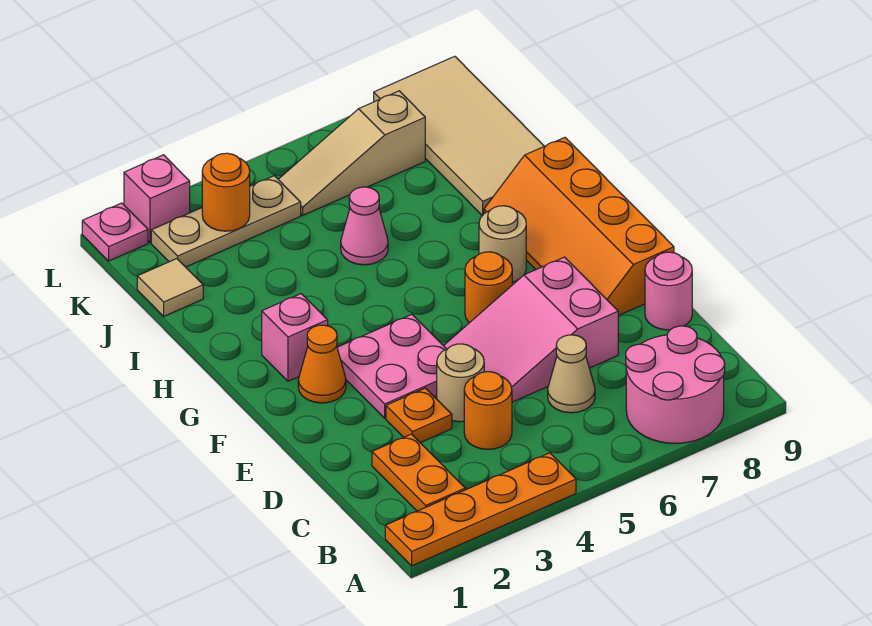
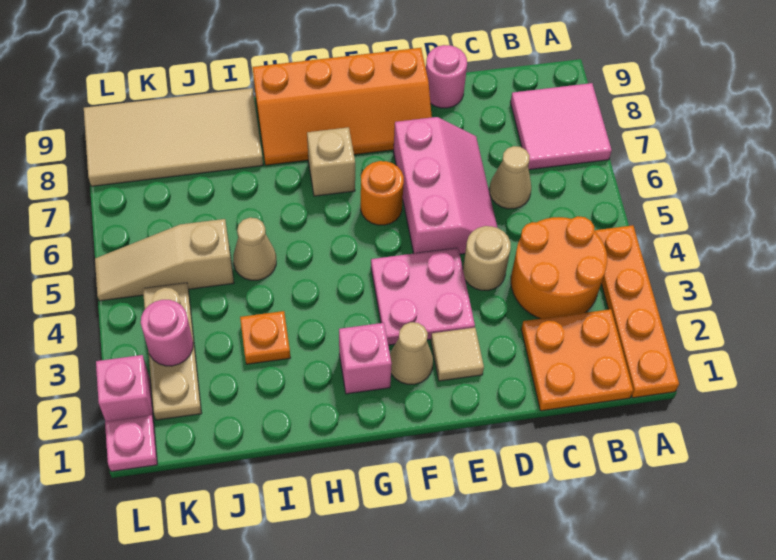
pink round brick A7:B8 level 1 -> pink tile A7:B8 level 1
orange plate B2:C2 level 1 -> orange plate B1:C2 level 1
orange round brick C4 level 1 -> orange round brick B3:C4 level 1
orange plate D3 level 1 -> orange plate I3 level 1
pink slope D5:E7 level 1 top 7 -> pink slope D5:E7 level 1 top E
orange cone F2 level 1 -> tan cone F2 level 1
tan round brick G7 level 1 -> tan brick G7 level 1
pink cone I5 level 1 -> tan cone I5 level 1
tan tile J1 level 1 -> tan tile E2 level 1
orange round brick K3 level 2 -> pink round brick K3 level 2
tan slope K5:K7 level 1 top 7 -> tan slope J5:L5 level 1 top J

